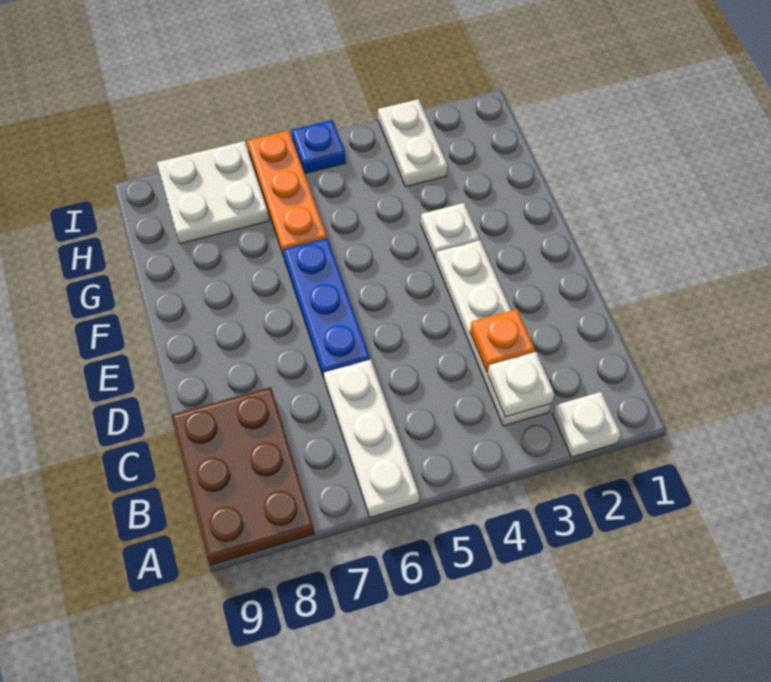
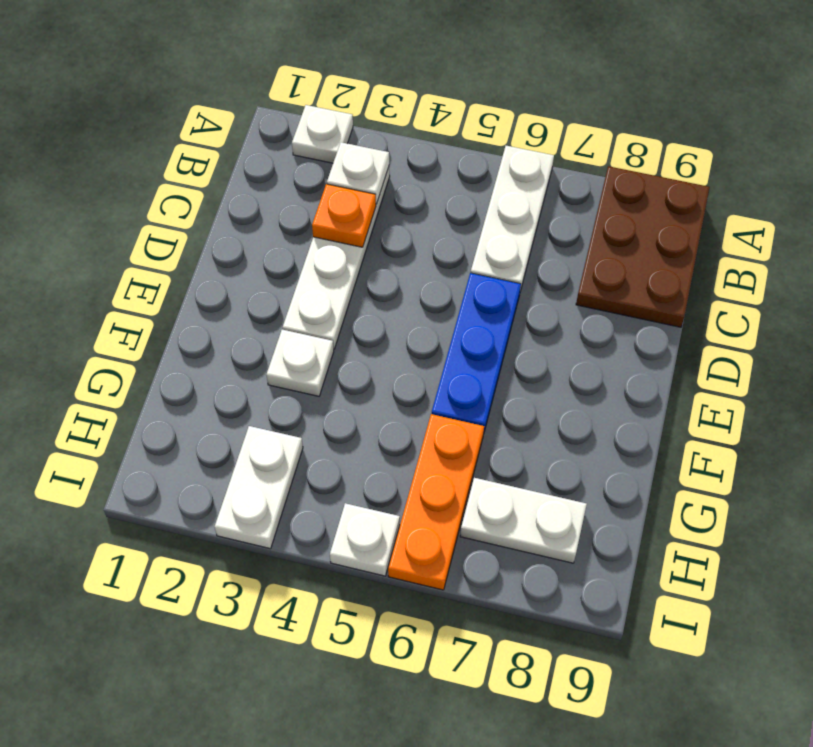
white plate H7:I8 level 1 -> white plate H7:H8 level 1
blue plate I5 level 1 -> white plate I5 level 1

